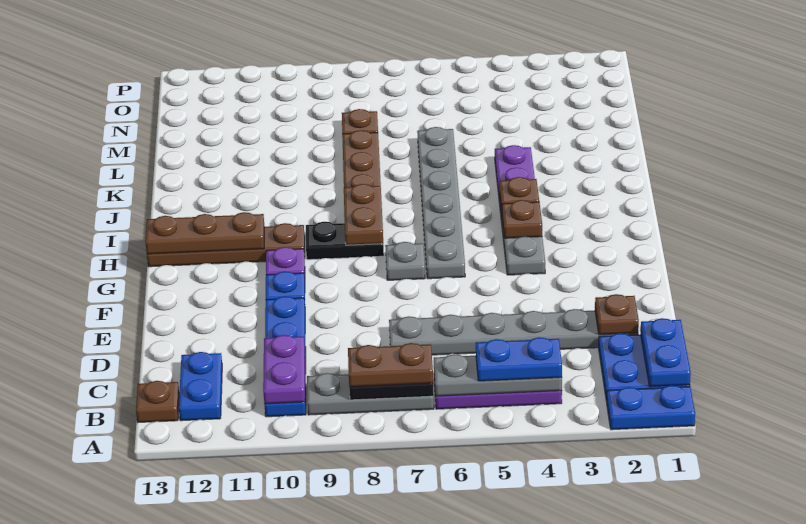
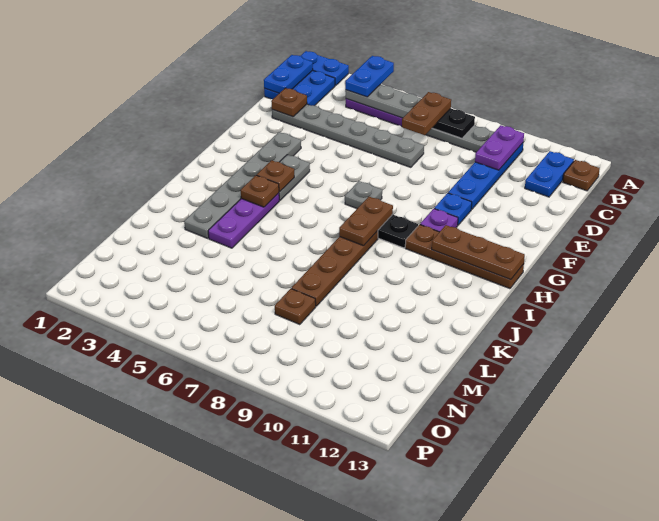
blue plate B4:B5 level 3 -> blue plate A4:B4 level 3
brown plate B7:B8 level 3 -> brown plate B7:C7 level 3
grey plate G6:L6 level 1 -> grey plate F3:K3 level 1

